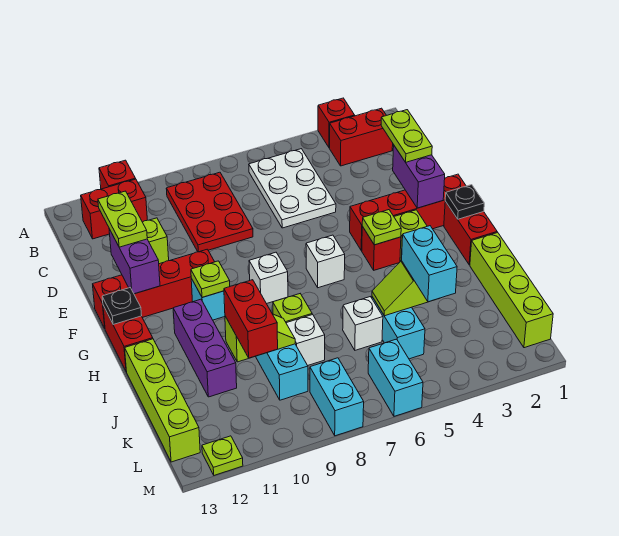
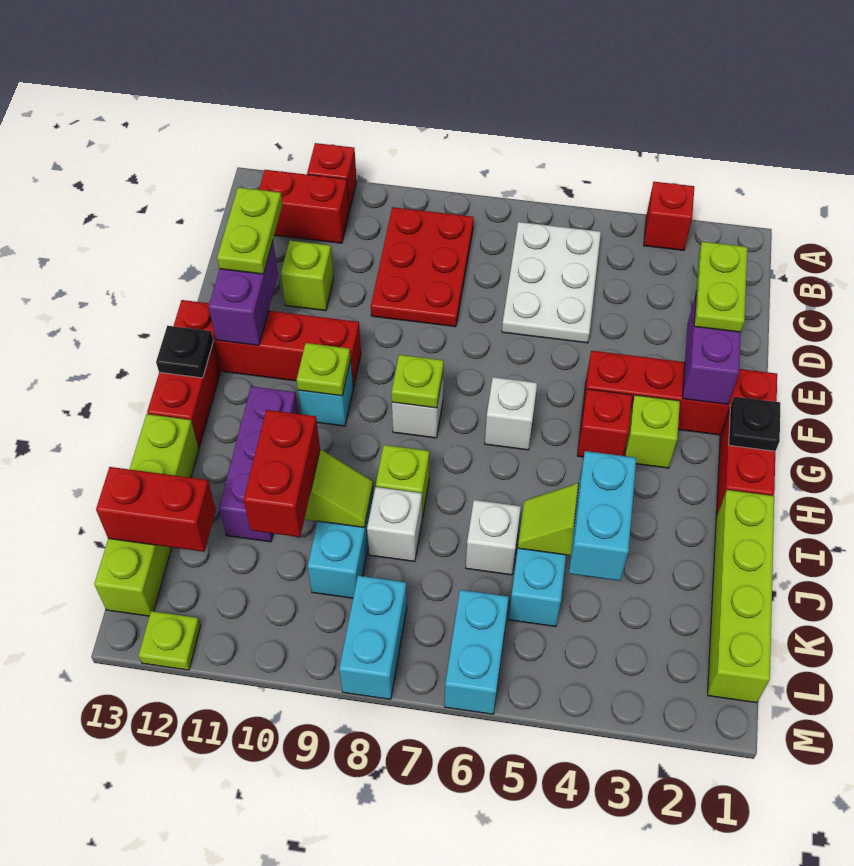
red brick B2:B3 level 1 -> red brick K12:K13 level 2
lime plate G4 level 2 -> lime plate G8 level 2

